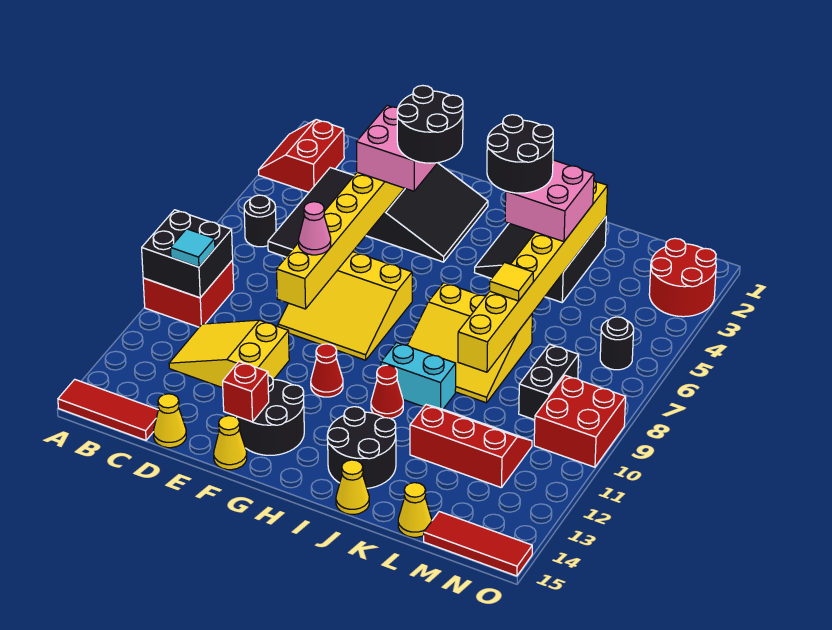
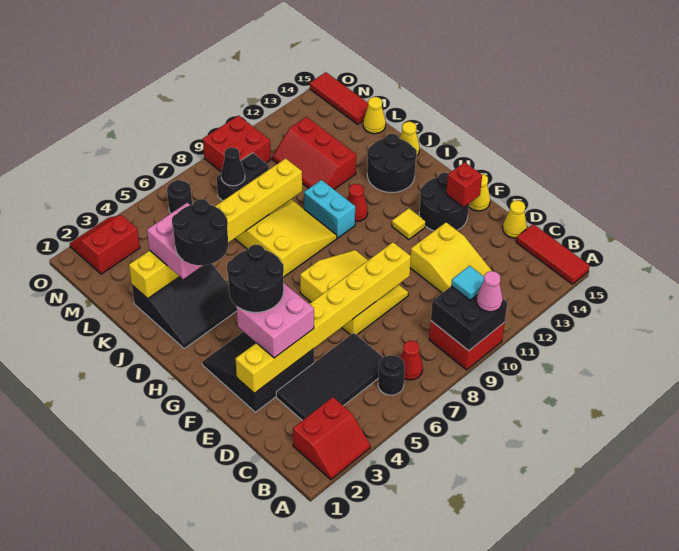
pink cone E8 level 3 -> pink cone A10 level 3
red cone G11 level 1 -> red cone B7 level 1
yellow tile K7 level 3 -> yellow tile G12 level 1
none -> black cone M8 level 2
red round brick N2:O3 level 1 -> red slope N2:O3 level 1 top N

